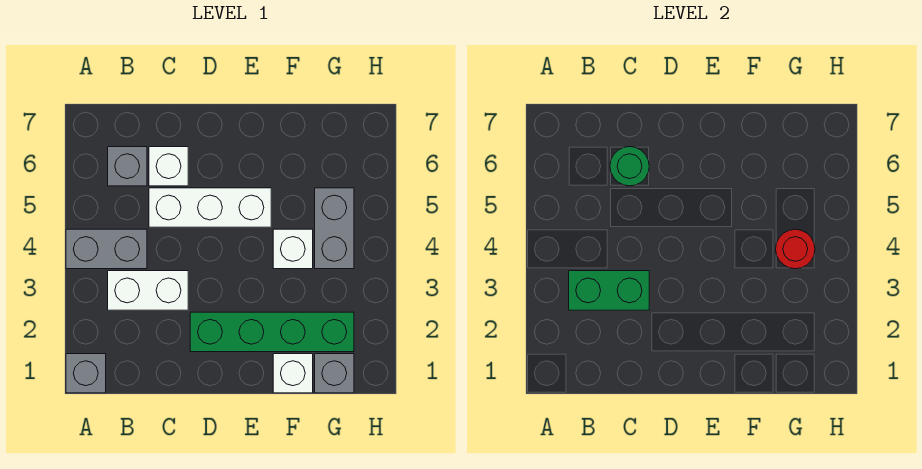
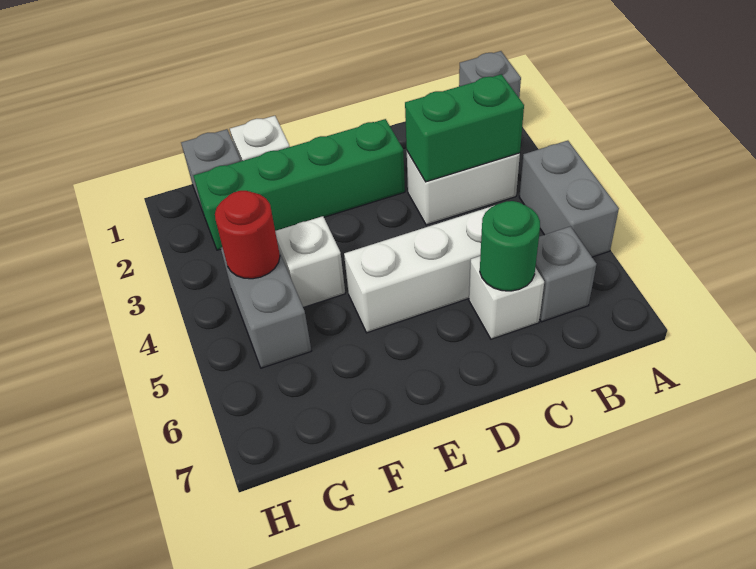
grey brick A4:B4 level 1 -> grey brick A4:A5 level 1

